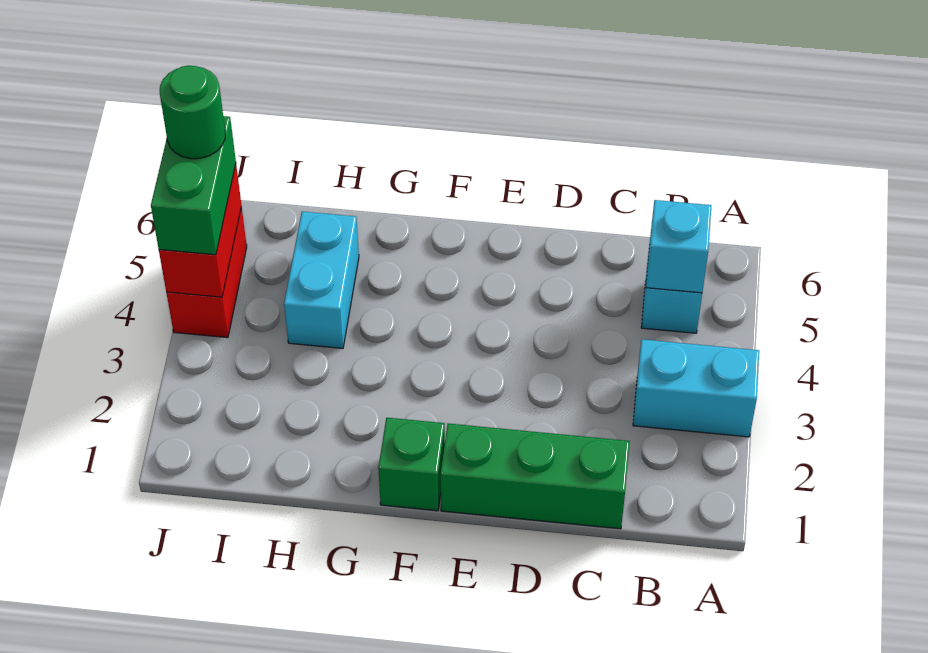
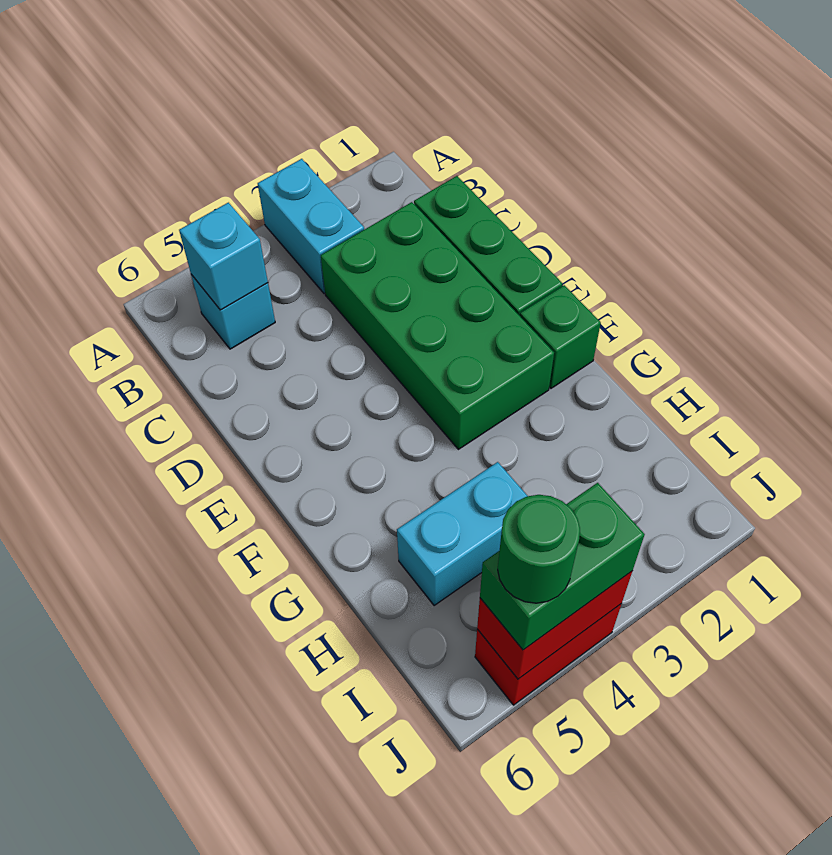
none -> green brick C2:F3 level 1

